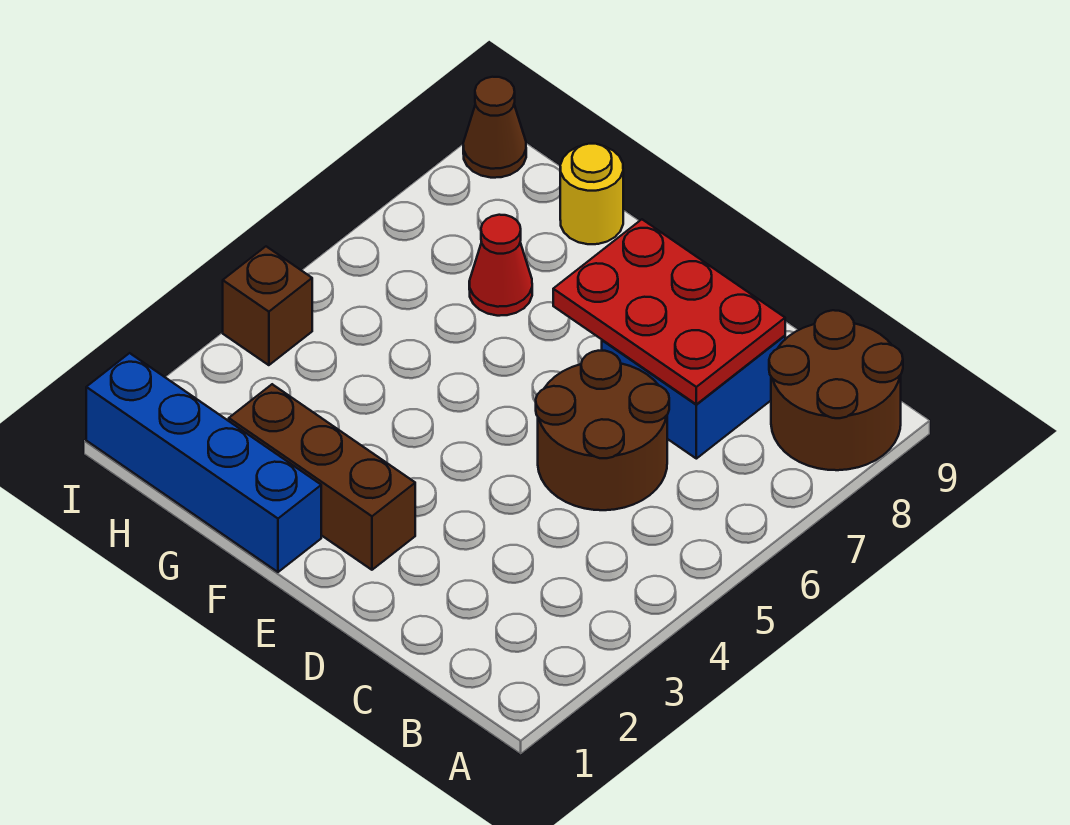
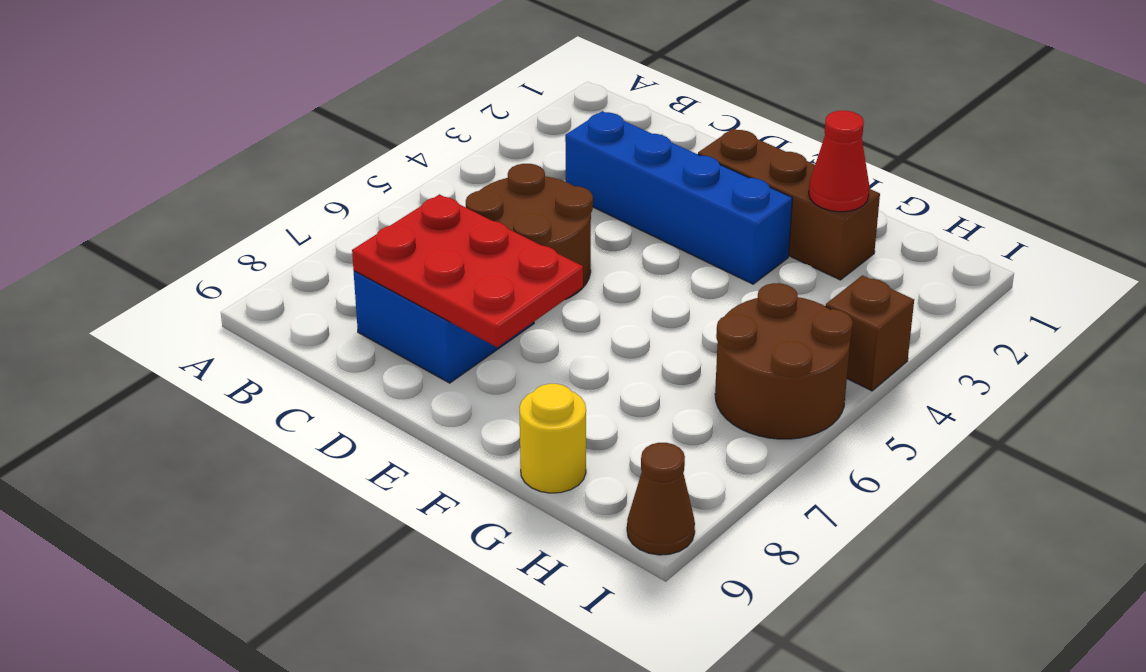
brown round brick A8:B9 level 1 -> brown round brick H5:I6 level 1
blue brick F1:I1 level 1 -> blue brick C3:F3 level 1
red cone G7 level 1 -> red cone G2 level 2

